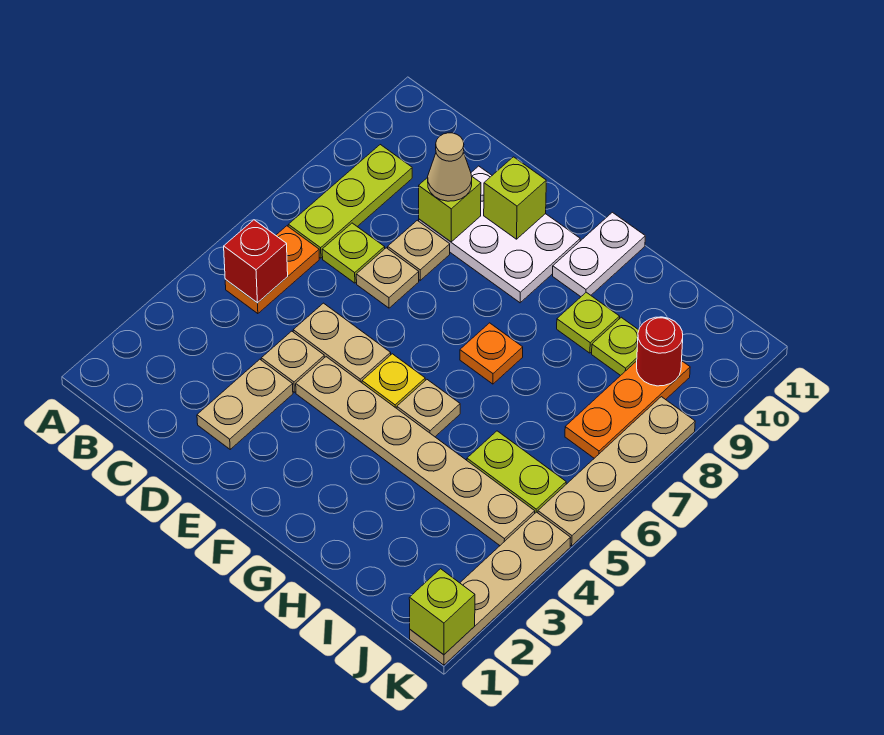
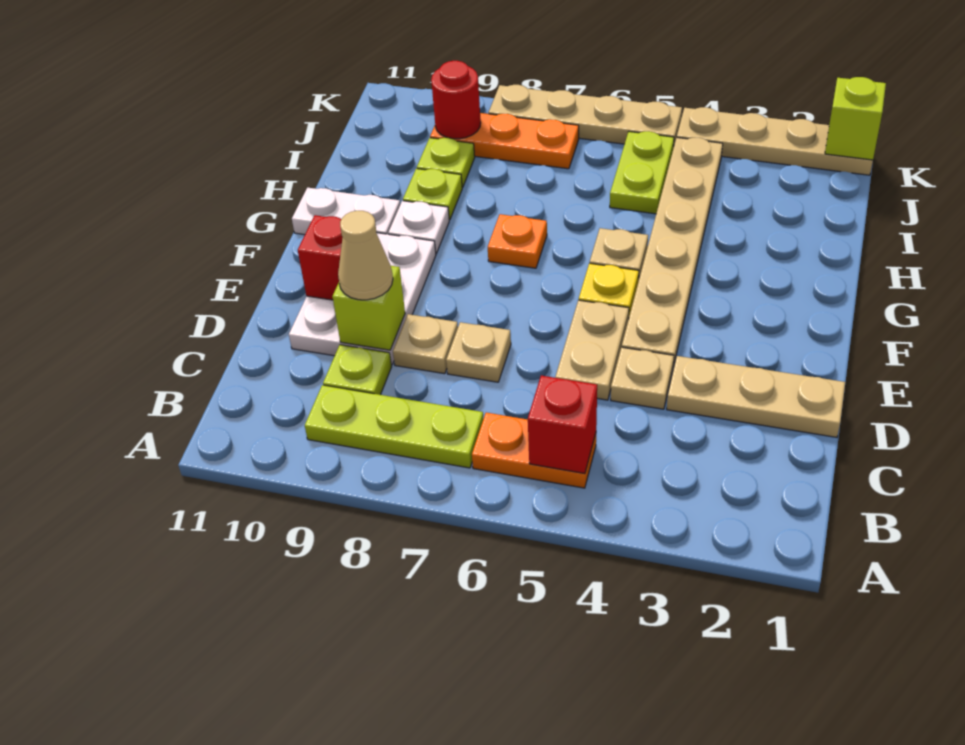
lime plate C7 level 1 -> lime plate C9 level 1
tan plate D2:D3 level 1 -> tan plate D1:D3 level 1
lime brick E10 level 2 -> red brick E10 level 2
none -> white plate G9 level 1

